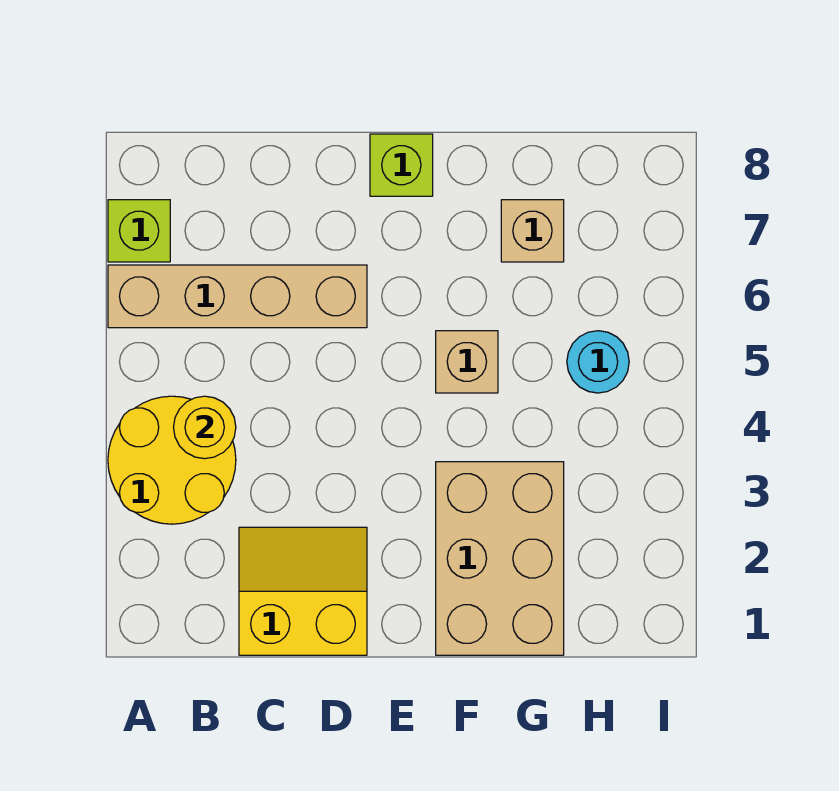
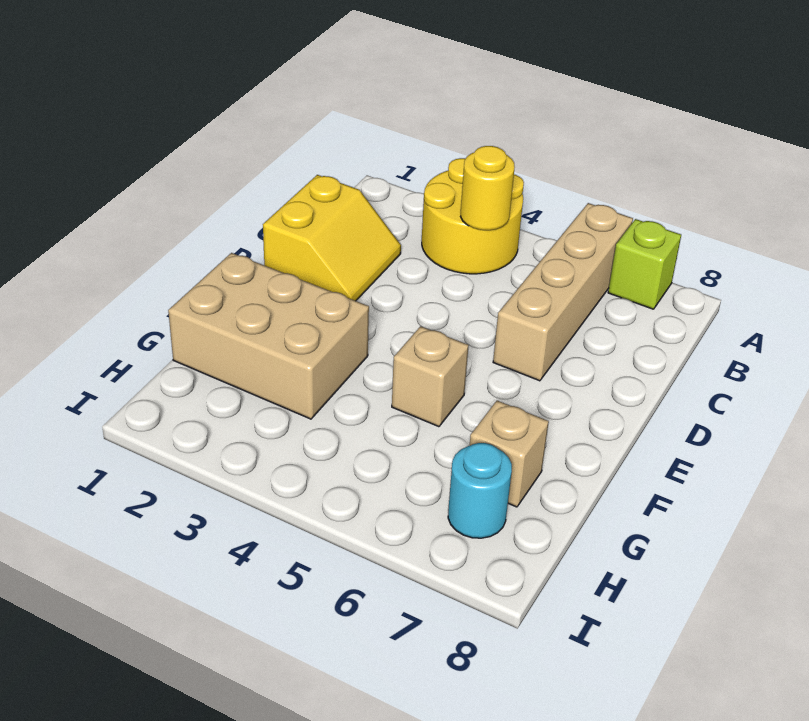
lime brick E8 level 1 -> none
cyan round brick H5 level 1 -> cyan round brick H7 level 1

